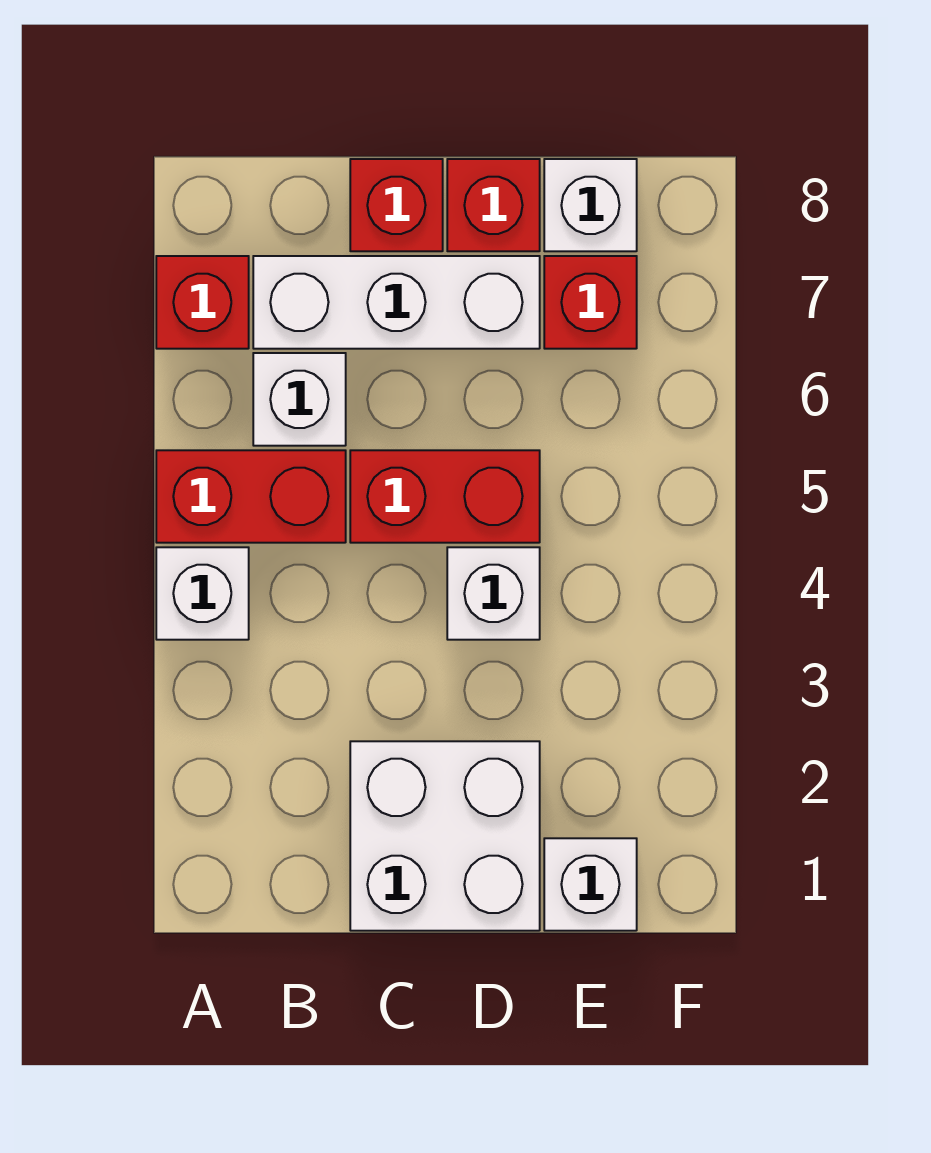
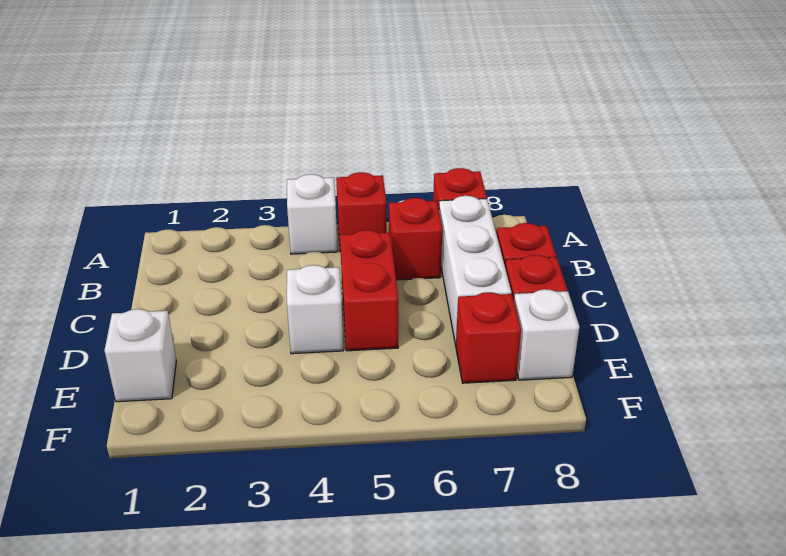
red brick A5:B5 level 1 -> red brick A5 level 1
white brick B6 level 1 -> red brick B6 level 1
white brick C1:D2 level 1 -> none

